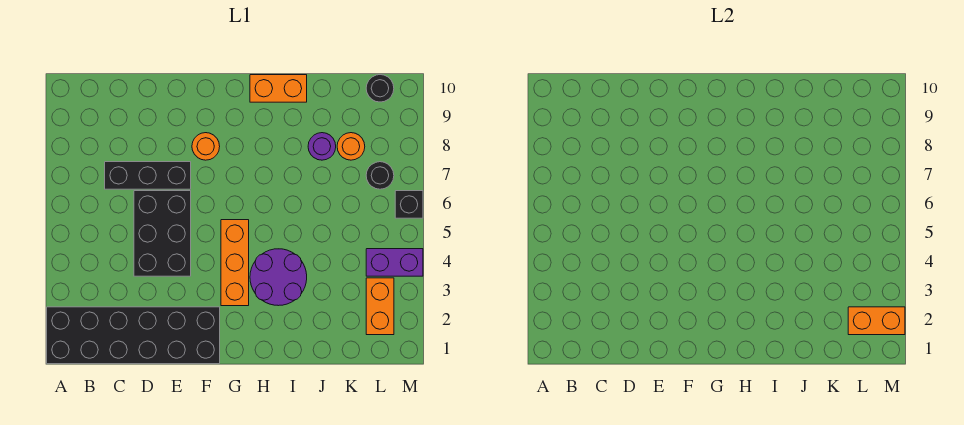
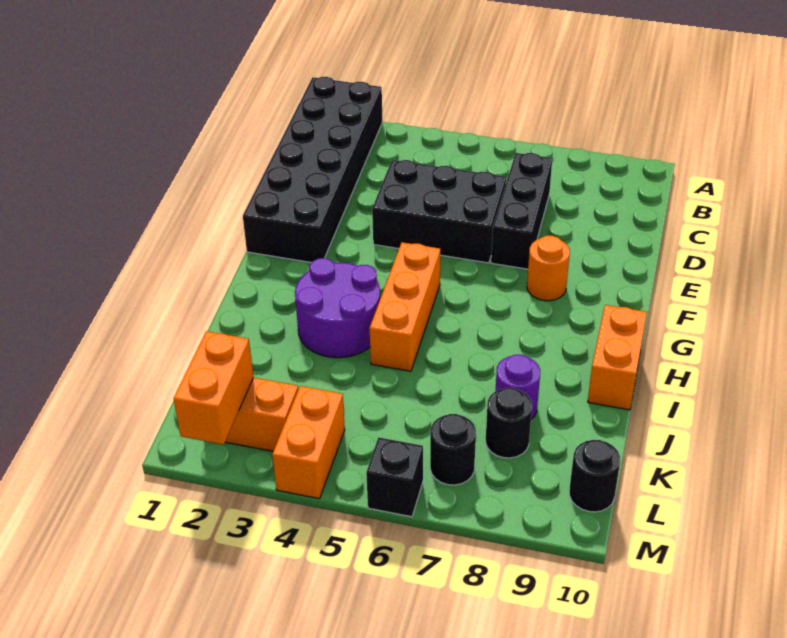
orange brick G3:G5 level 1 -> orange brick G5:I5 level 1
orange round brick K8 level 1 -> black round brick K8 level 1
purple brick L4:M4 level 1 -> orange brick L4:M4 level 1

